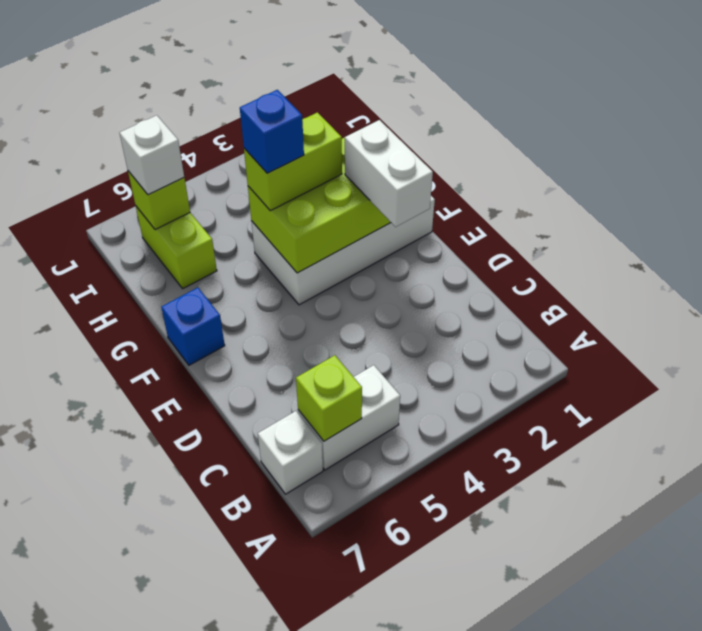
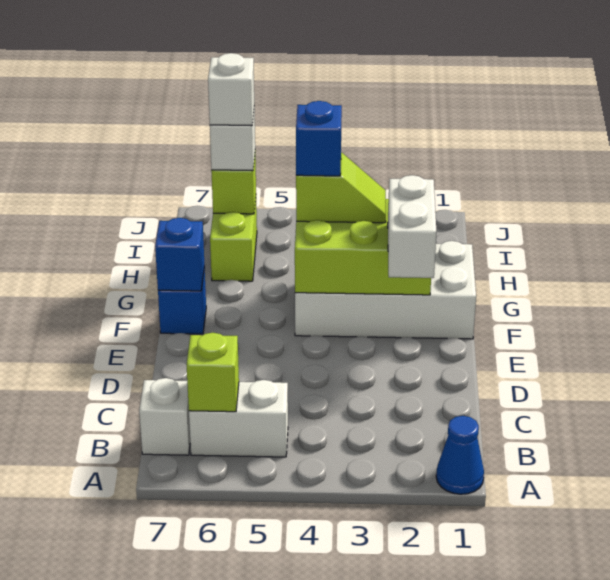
none -> blue cone A1 level 1
none -> blue brick F7 level 2
lime brick G3:G4 level 3 -> lime slope G3:G4 level 3 top 4
none -> white brick I6 level 4

